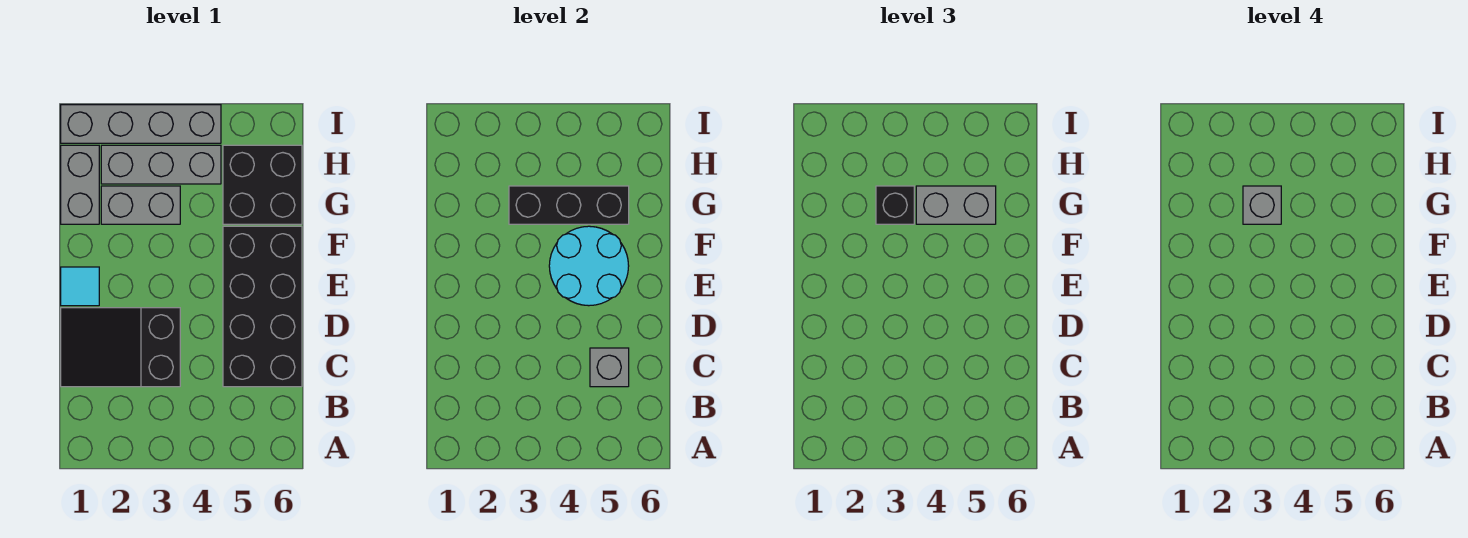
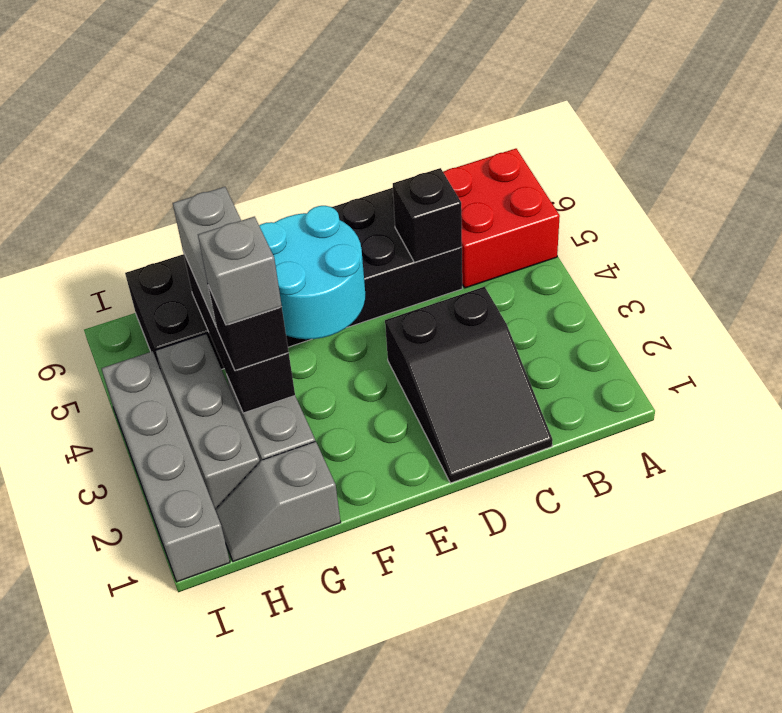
none -> red brick A5:B6 level 1
grey brick C5 level 2 -> black brick C5 level 2
cyan tile E1 level 1 -> none
grey brick G1:H1 level 1 -> grey slope G1:H1 level 1 top G

